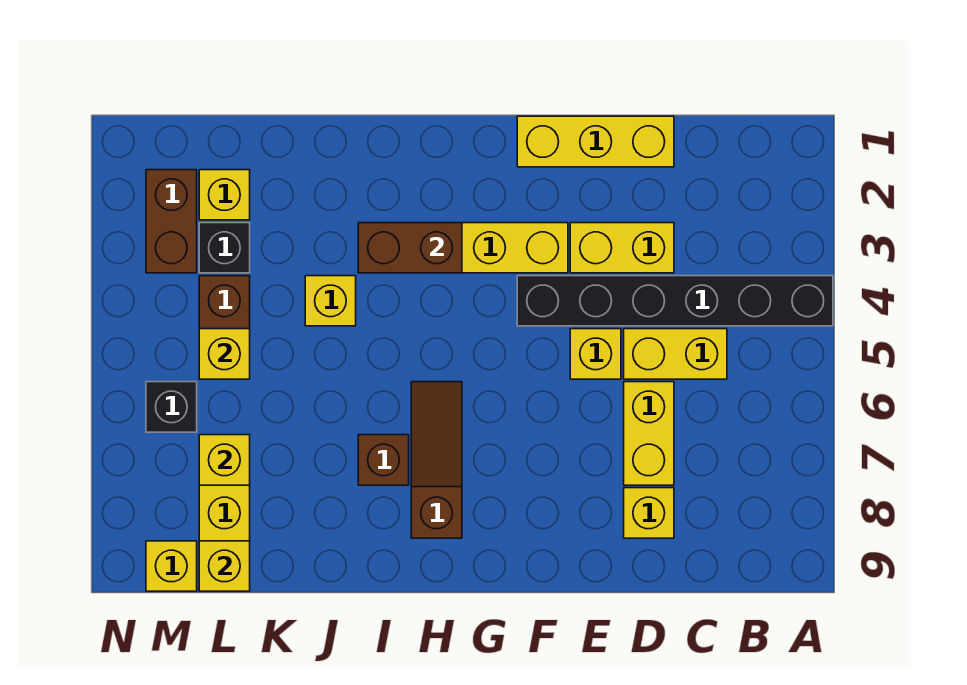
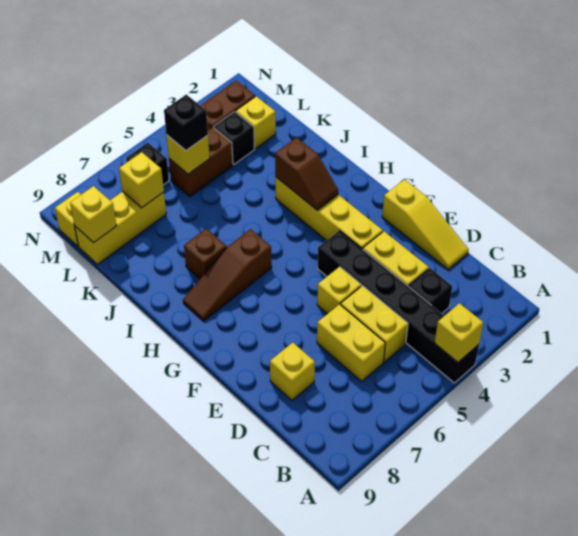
none -> black brick C3 level 1
yellow brick D1:F1 level 1 -> yellow slope D1:F1 level 1 top F
yellow brick D6:D7 level 1 -> yellow brick C6:D6 level 1
brown brick H3:I3 level 2 -> brown slope H3:I3 level 2 top I
brown slope H6:H8 level 1 top 8 -> brown slope H6:H8 level 1 top 6
yellow brick J4 level 1 -> yellow brick A4 level 2
none -> black brick L5 level 3

